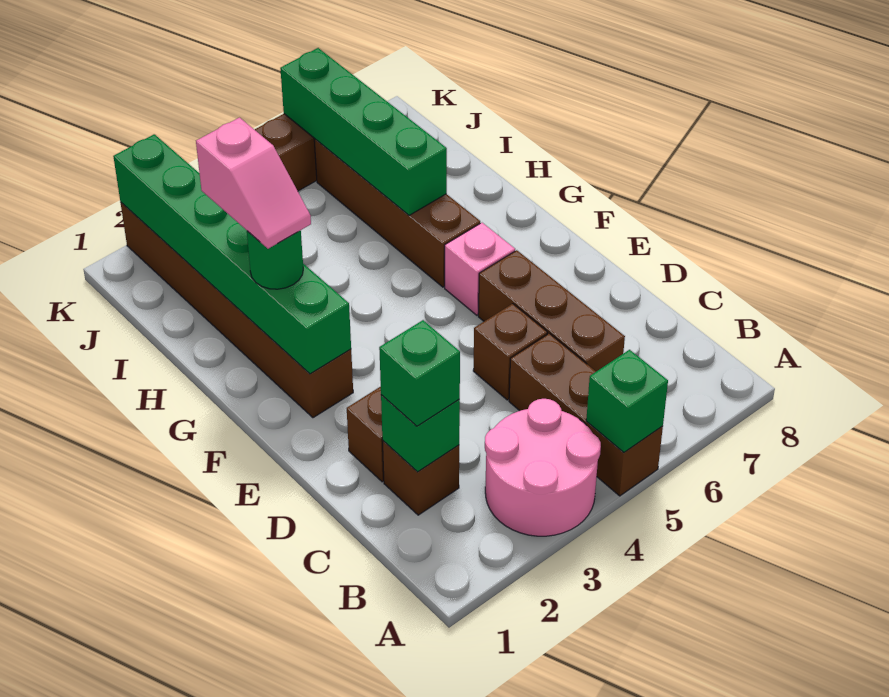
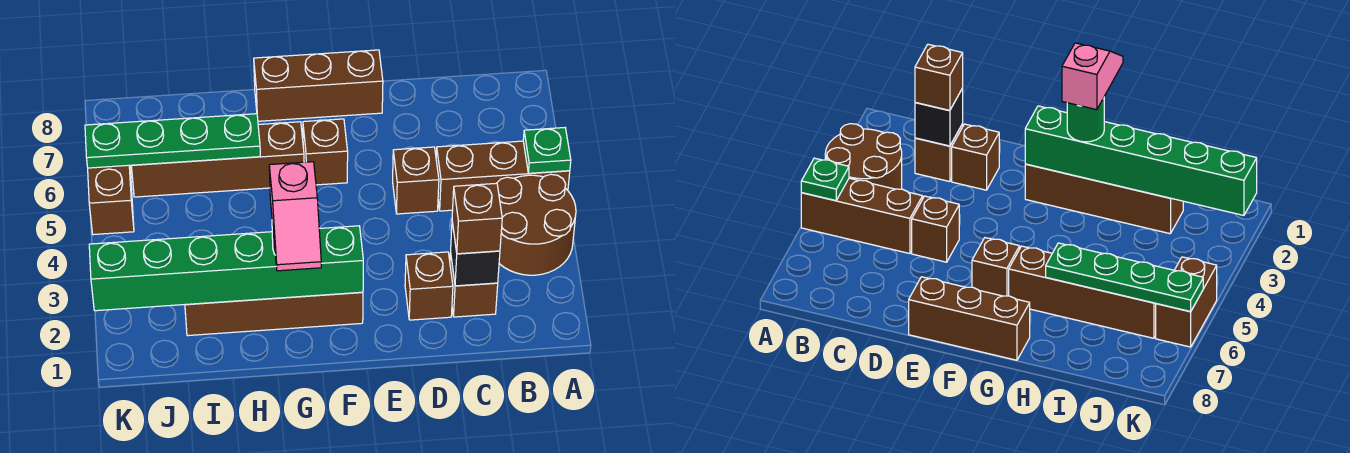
pink round brick A3:B4 level 1 -> brown round brick A3:B4 level 1
green brick A5 level 2 -> green plate A5 level 2
green brick C2 level 2 -> black brick C2 level 2
green brick C2 level 3 -> brown brick C2 level 3
brown brick C6:E6 level 1 -> brown brick E8:G8 level 1
brown brick F2:K2 level 1 -> brown brick F2:I2 level 1
pink brick F6 level 1 -> brown brick F6 level 1
pink slope G2:H2 level 4 top H -> pink slope G1:G2 level 4 top 2
green brick H6:K6 level 2 -> green plate H6:K6 level 2

